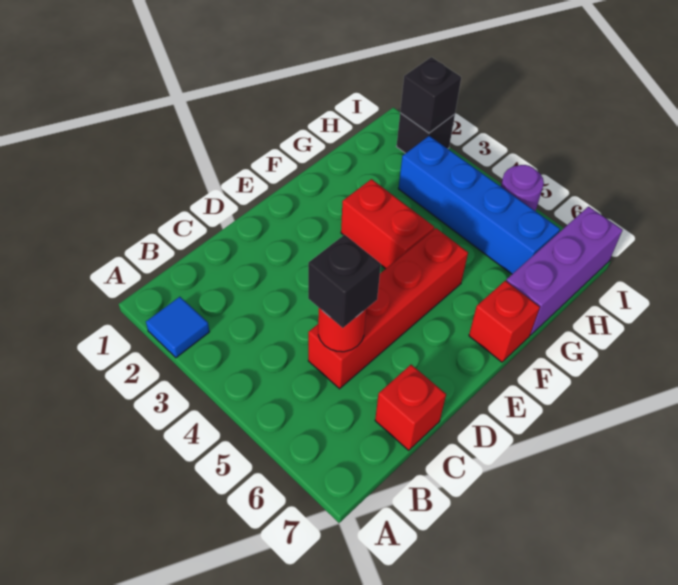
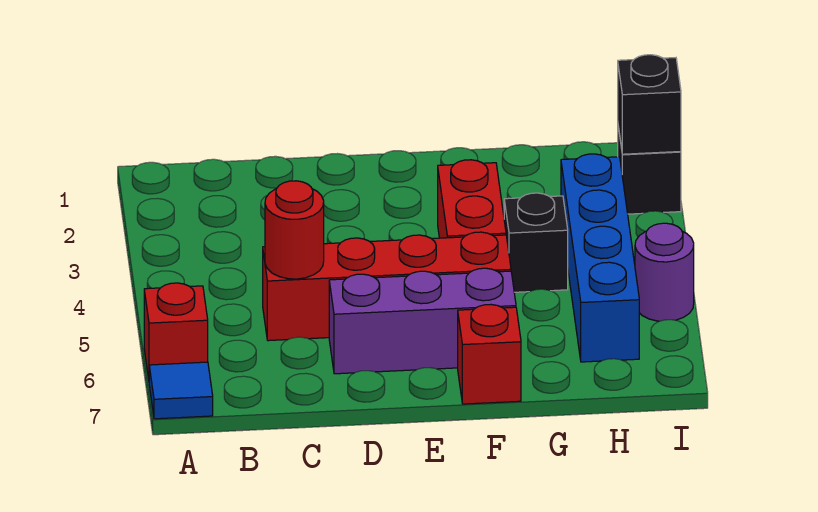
blue tile A2 level 1 -> blue tile A7 level 1
black brick C5 level 3 -> black brick G4 level 1
red brick C7 level 1 -> red brick A6 level 1
purple brick G7:I7 level 1 -> purple brick D6:F6 level 1

